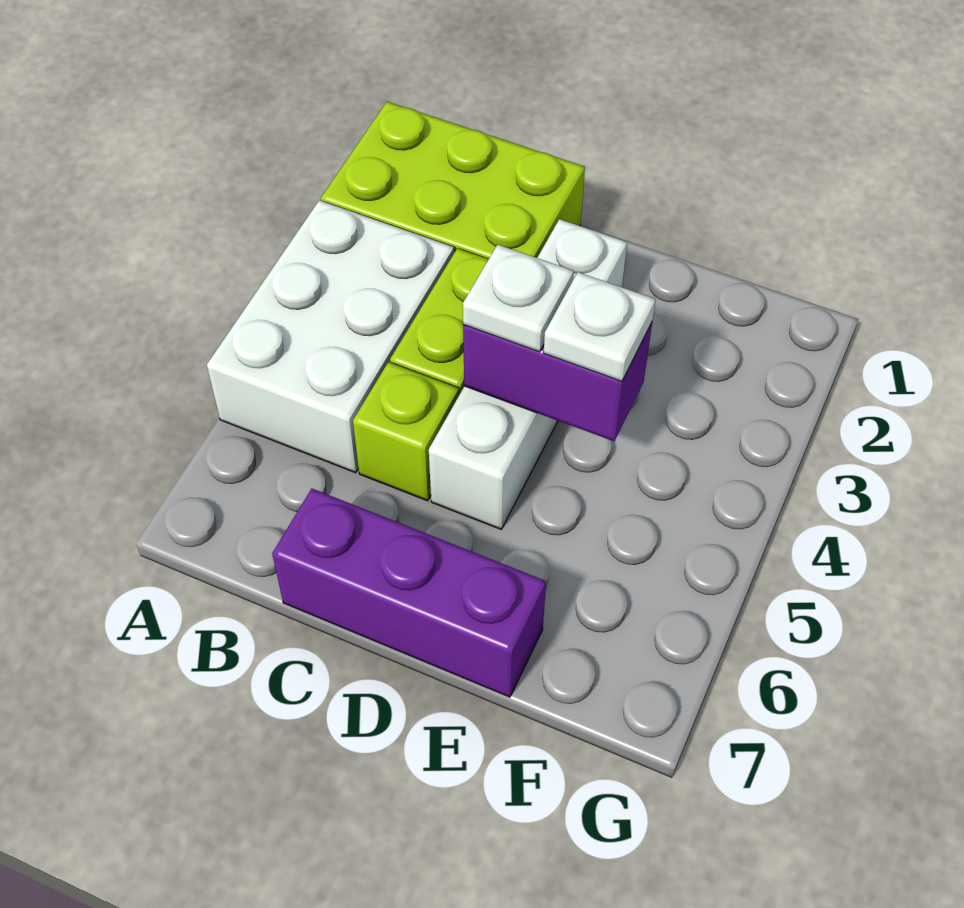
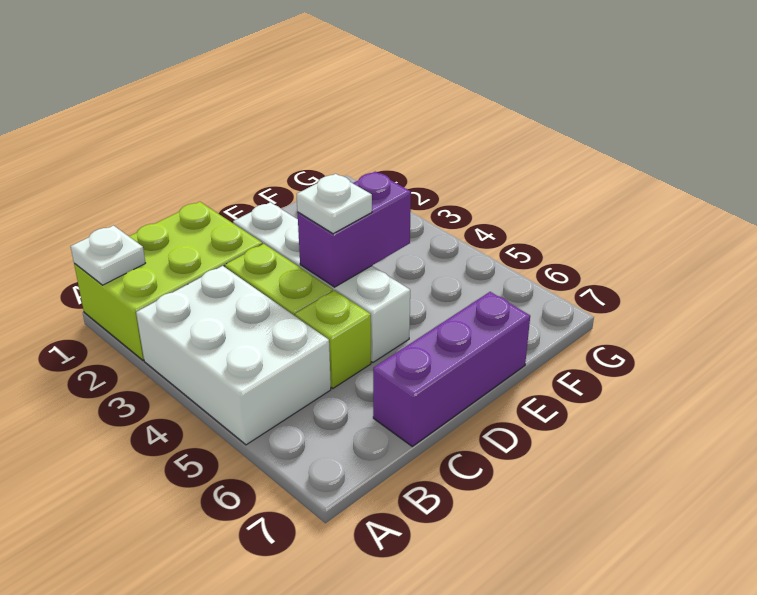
white plate E4 level 3 -> white plate A1 level 2

